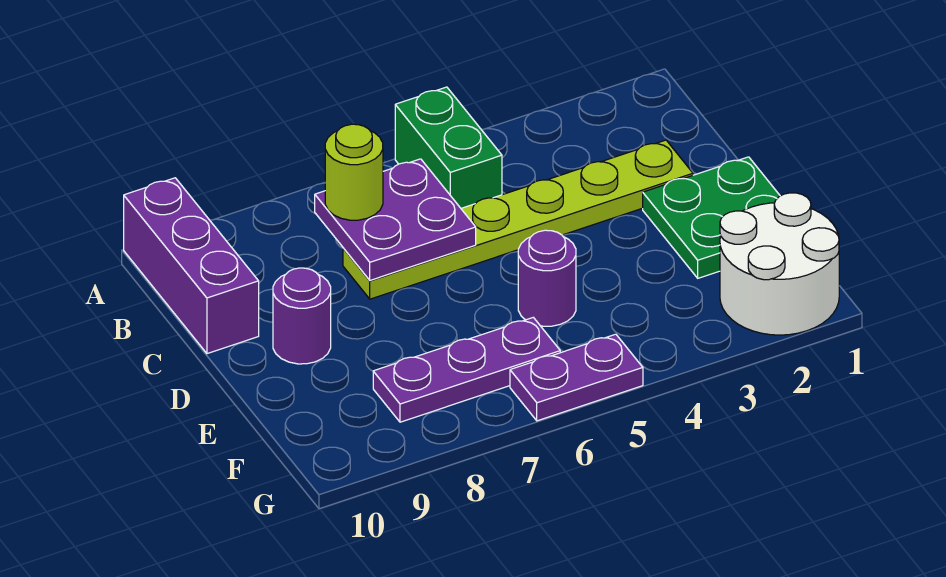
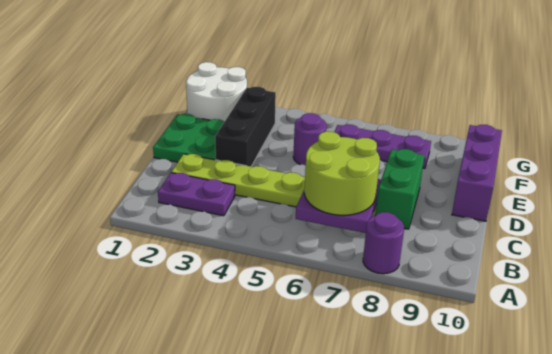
green brick A5:B5 level 1 -> green brick C8:D8 level 1
purple brick A10:C10 level 1 -> purple brick D10:F10 level 1
lime round brick B7 level 3 -> lime round brick B6:C7 level 3
none -> black brick D3:F3 level 1
purple round brick D9 level 1 -> purple round brick A8 level 1
purple plate G5:G6 level 1 -> purple plate B2:B3 level 1

